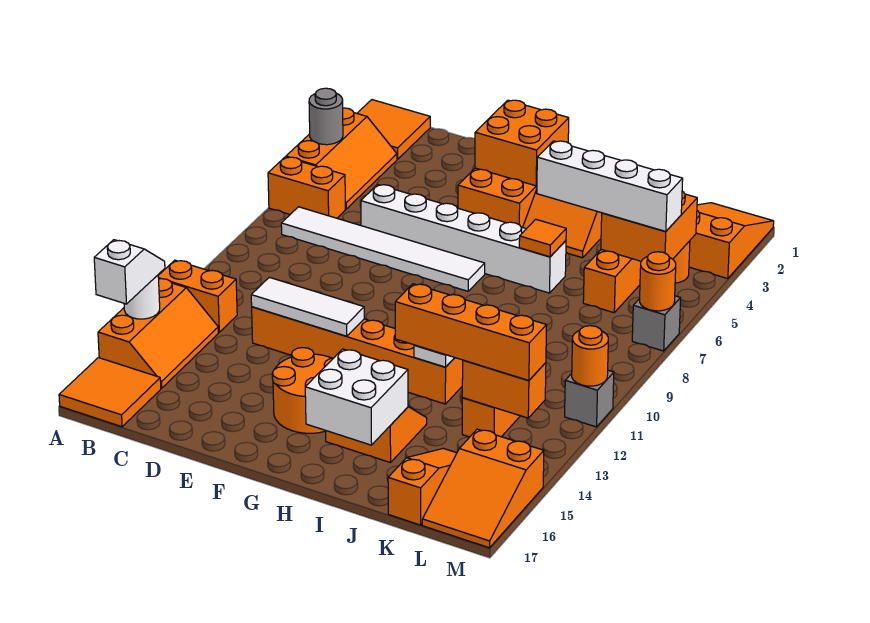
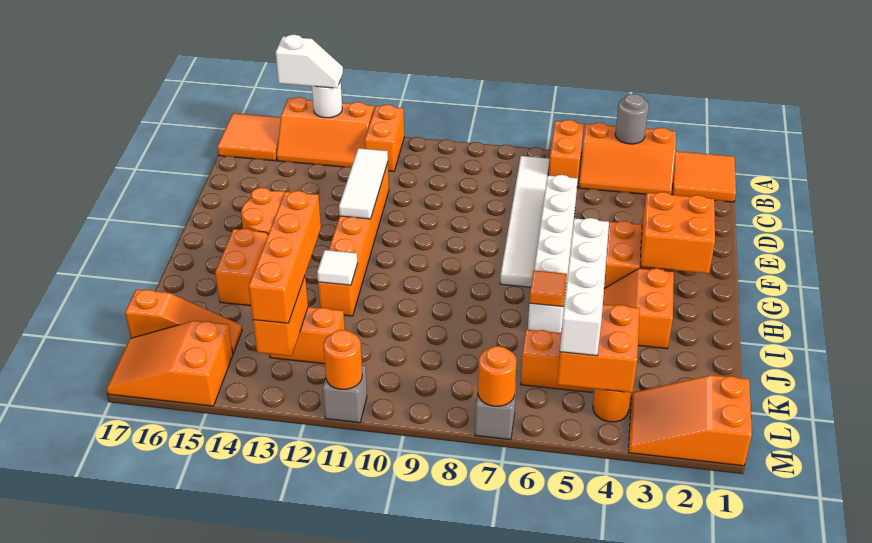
white brick H15:I16 level 2 -> none
orange slope L1:M3 level 1 top 3 -> orange slope L1:M3 level 1 top 1

